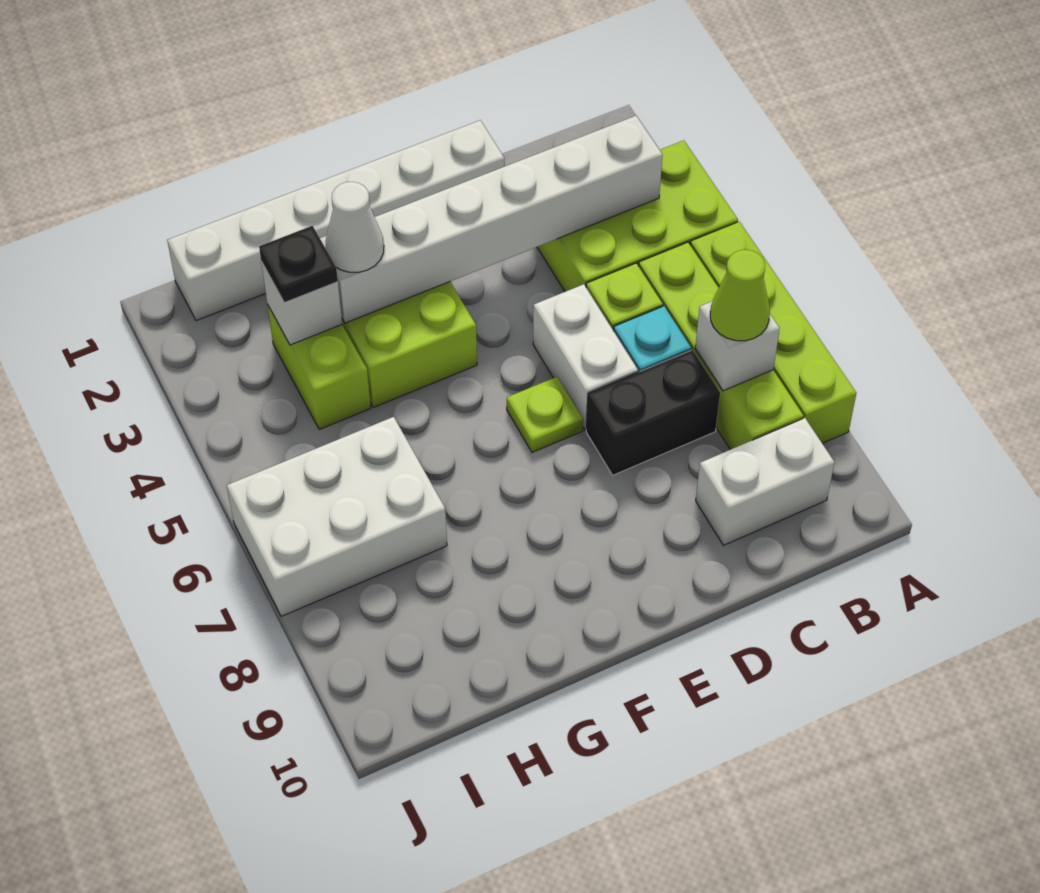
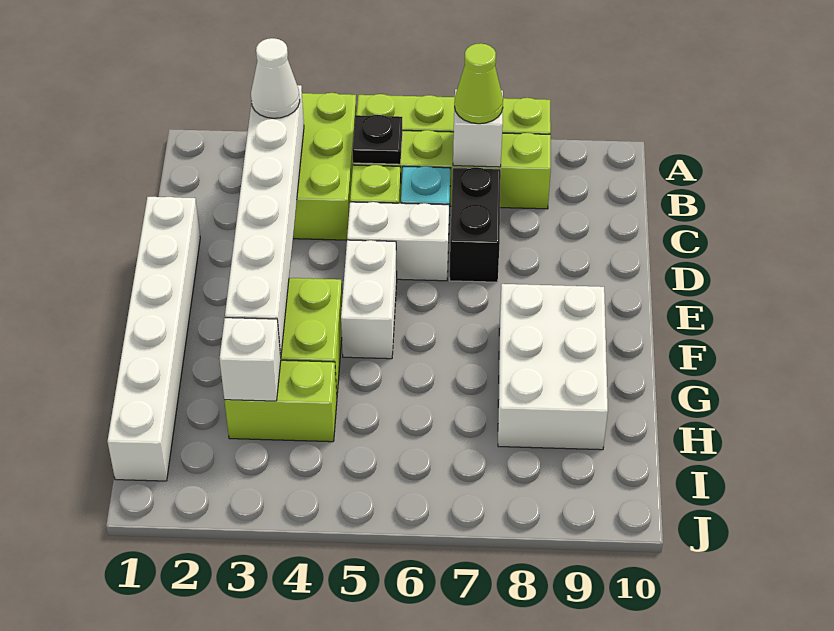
white brick B9:C9 level 1 -> white brick E5:F5 level 1
lime plate E6 level 1 -> none
white cone G3 level 3 -> white cone B3 level 3
black plate H3 level 3 -> black plate B5 level 2
white brick H6:J7 level 1 -> white brick F8:H9 level 1

